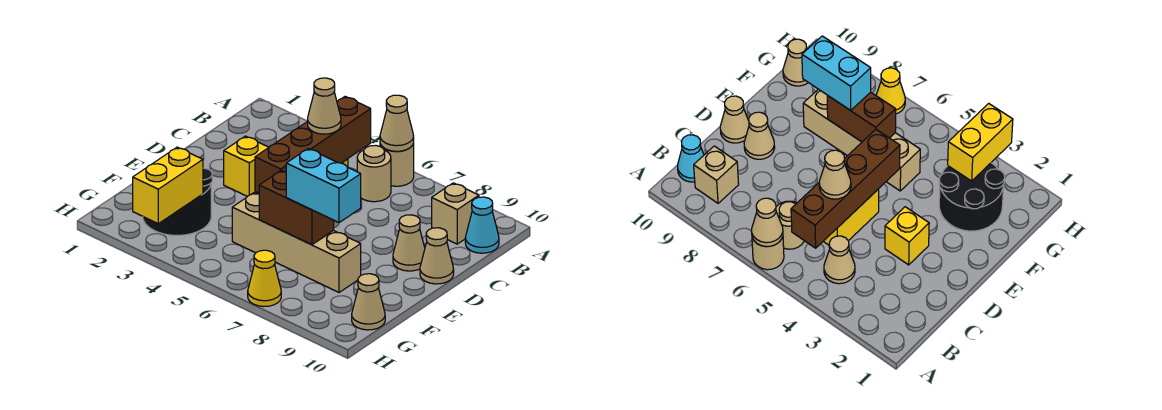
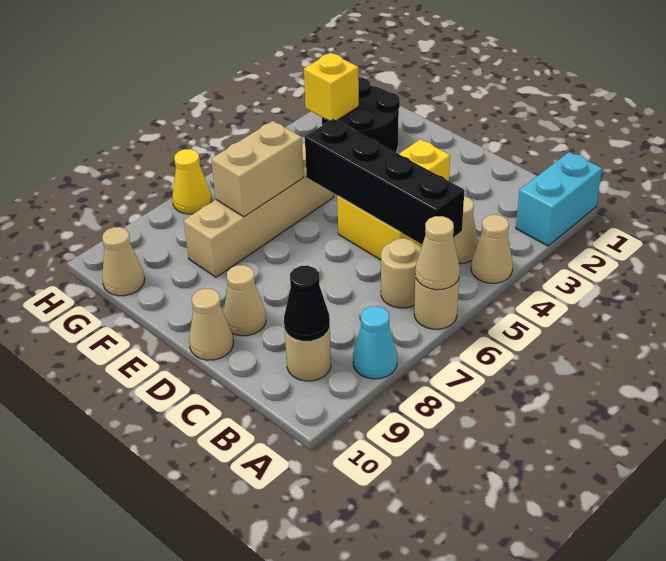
brown brick B5:E5 level 2 -> black brick B5:E5 level 2
tan brick B9 level 1 -> tan round brick B9 level 1
none -> black cone B9 level 2
cyan cone B10 level 1 -> cyan cone A8 level 1
tan cone C5 level 3 -> tan cone A4 level 1
brown brick F6:F7 level 2 -> tan brick F6:F7 level 2
cyan brick F7:F8 level 3 -> cyan brick A1:A2 level 1
yellow brick G3:H3 level 2 -> yellow brick G3 level 2

